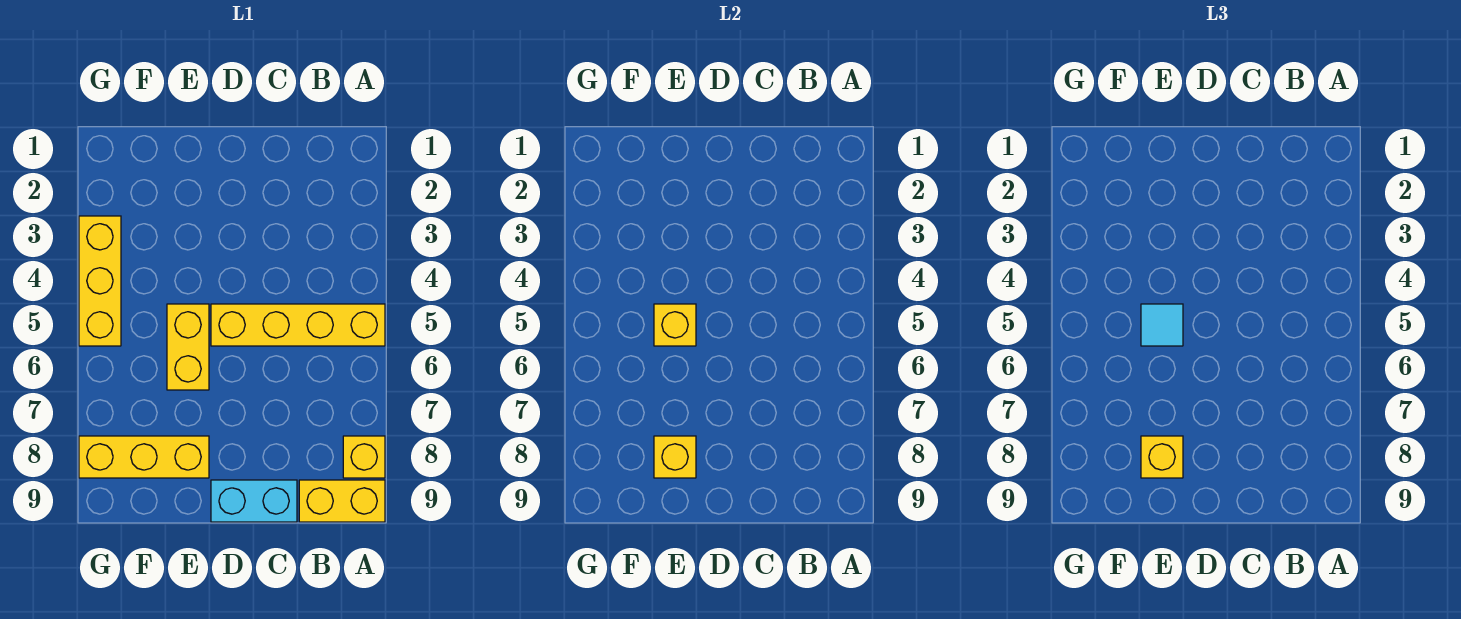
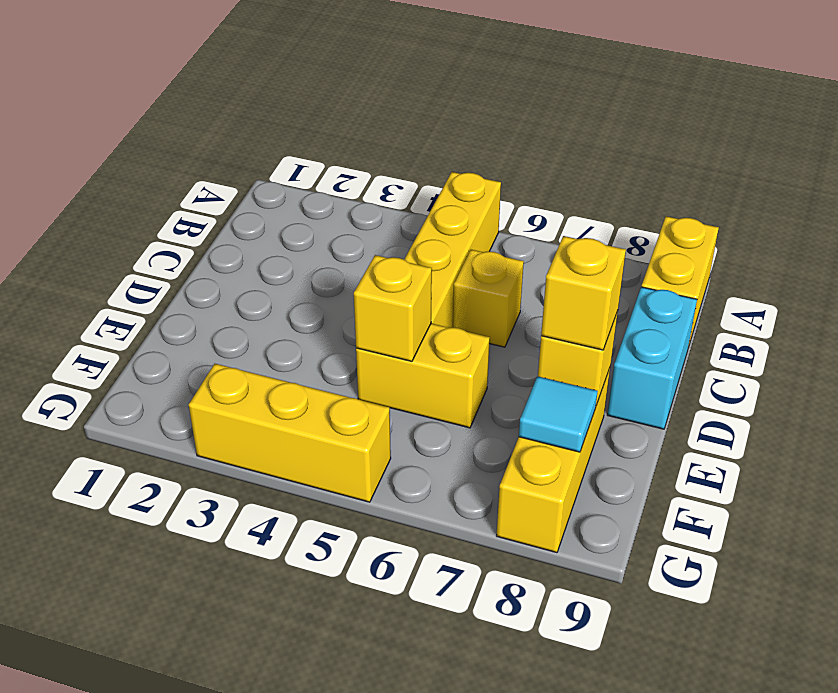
yellow brick A8 level 1 -> yellow brick C6 level 1
cyan tile E5 level 3 -> cyan tile F8 level 2

